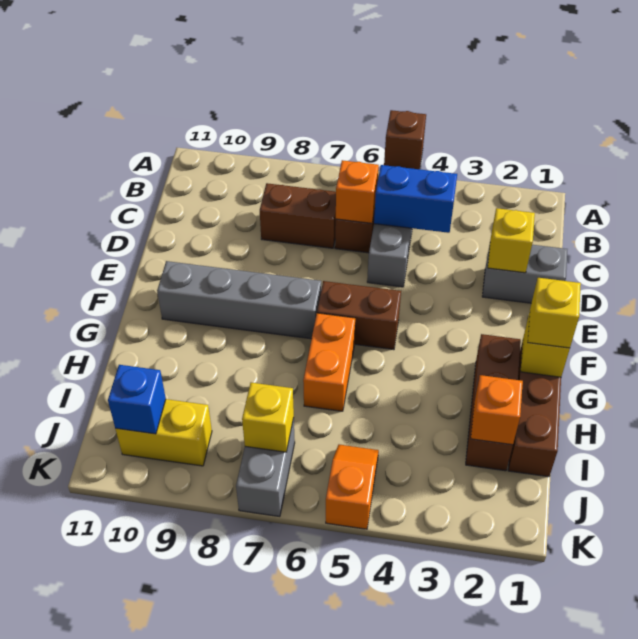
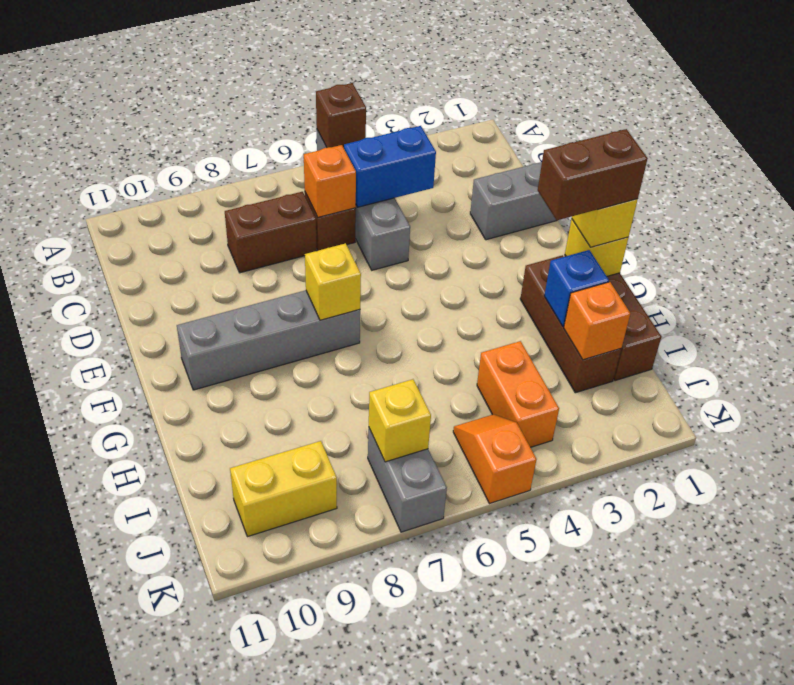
yellow brick D2 level 2 -> yellow brick F7 level 2
brown brick F5:F6 level 1 -> brown brick G1:G2 level 4
orange brick G6:H6 level 1 -> orange brick I4:J4 level 1
blue brick J10 level 2 -> blue brick H2 level 2

